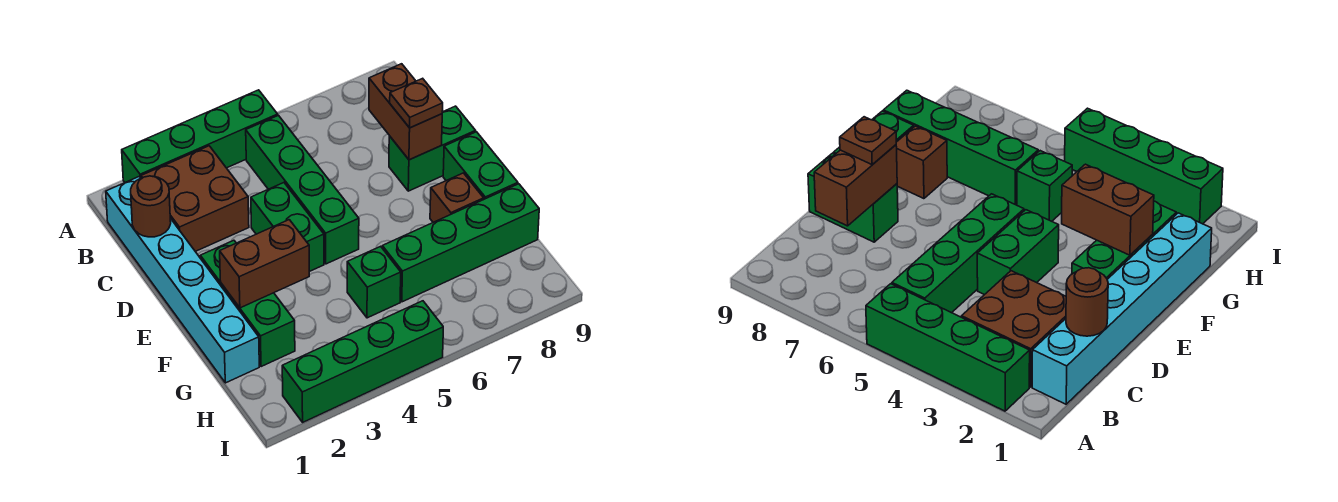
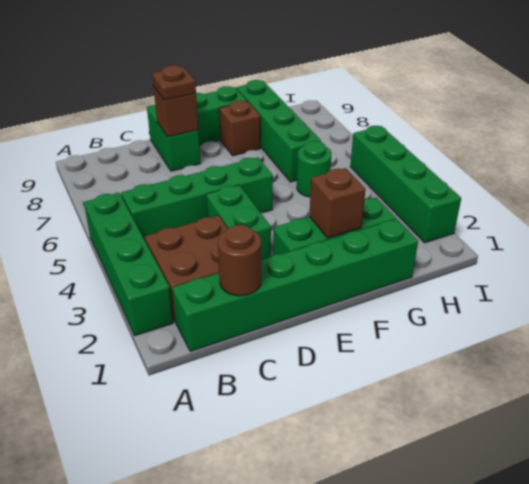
cyan brick B1:G1 level 1 -> green brick B1:G1 level 1
brown brick C8:D8 level 2 -> brown brick D8 level 2
green brick D4:E4 level 1 -> green brick D3:D4 level 1
brown brick F2:F3 level 2 -> brown brick F2 level 2
green brick G5 level 1 -> green round brick G5 level 1

